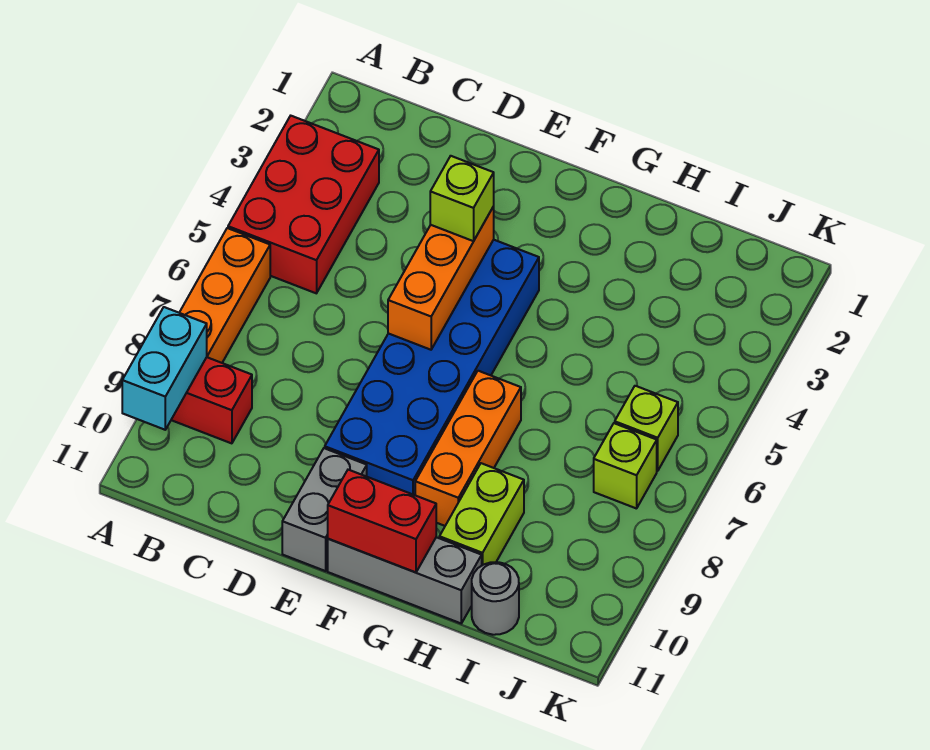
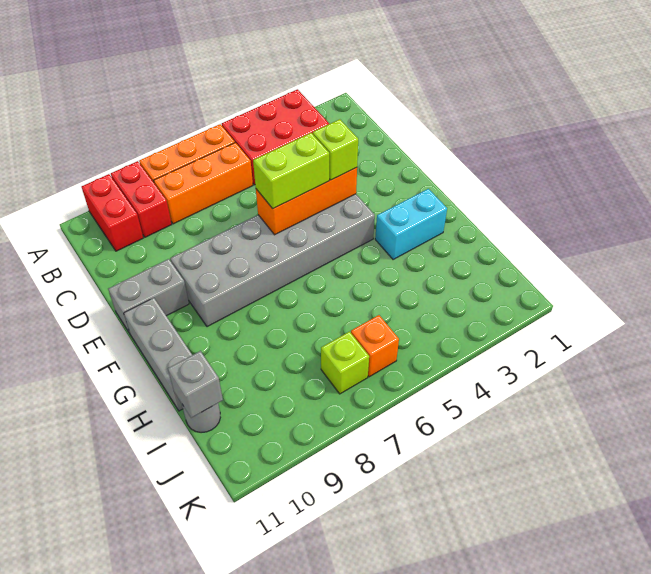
cyan brick A9:A10 level 2 -> cyan brick G2:G3 level 1
blue brick E4:F9 level 1 -> grey brick E4:F9 level 1
red brick F11:G11 level 2 -> red brick A10:B10 level 1
orange brick G7:G9 level 1 -> orange brick B6:B8 level 1
lime brick H9:H10 level 1 -> lime brick E5:E6 level 3
none -> grey brick I11 level 2
lime brick J6 level 1 -> orange brick J6 level 1

